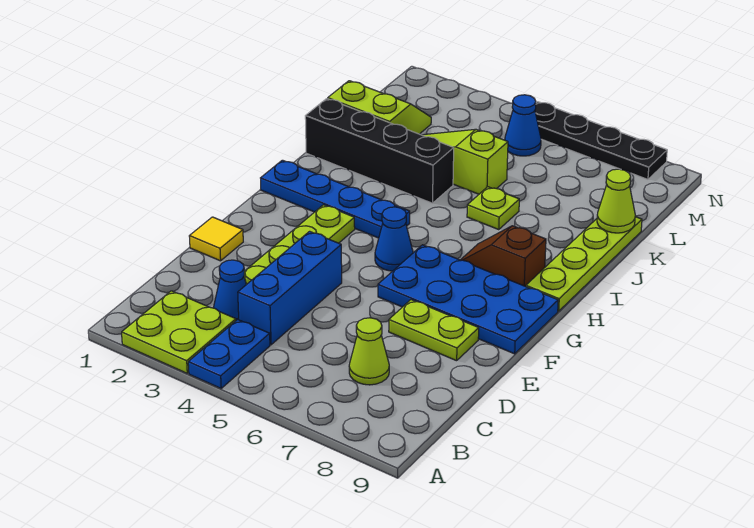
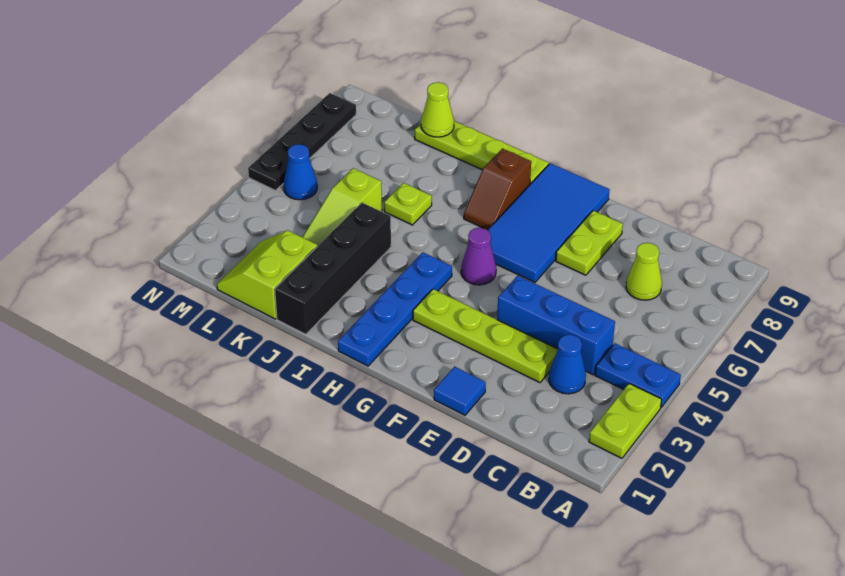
lime plate A2:B3 level 1 -> lime plate A2:A3 level 1
yellow tile E1 level 1 -> blue tile E1 level 1
blue plate F6:G9 level 1 -> blue tile F6:G9 level 1
blue cone G5 level 1 -> purple cone G5 level 1

